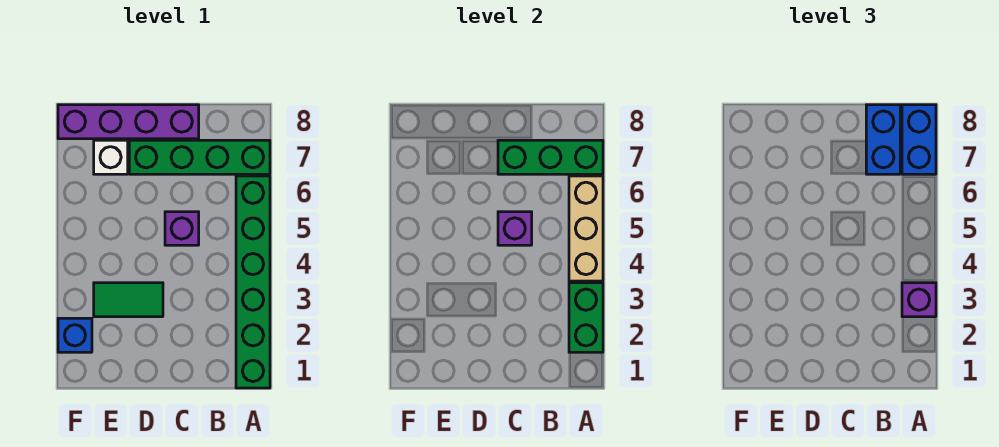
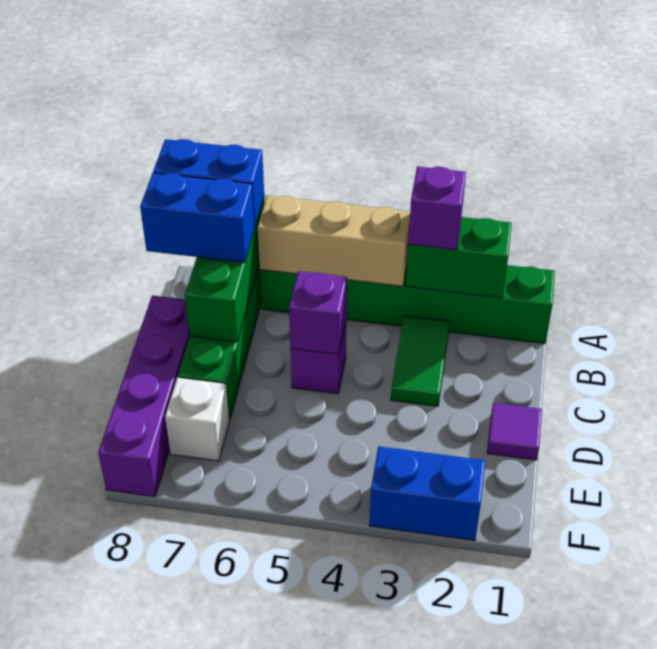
none -> purple tile D1 level 1
green tile D3:E3 level 1 -> green tile B3:C3 level 1
blue brick F2 level 1 -> blue brick F2:F3 level 1

